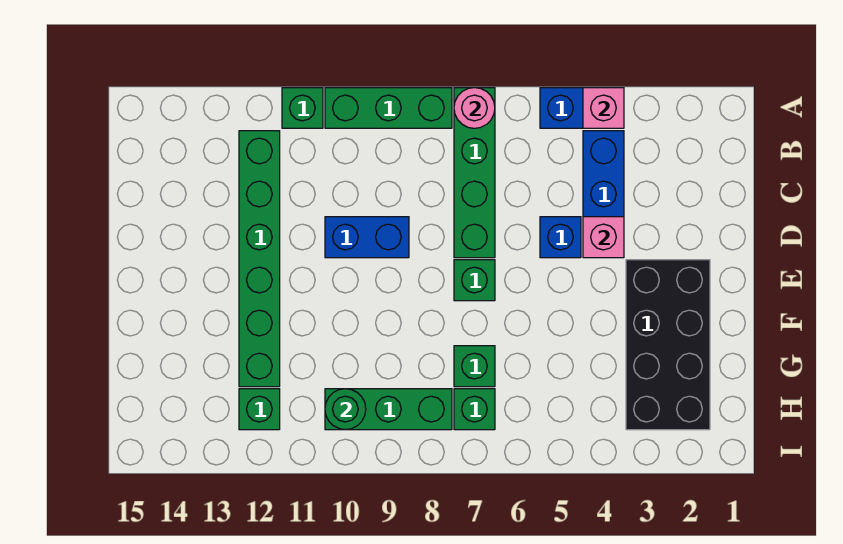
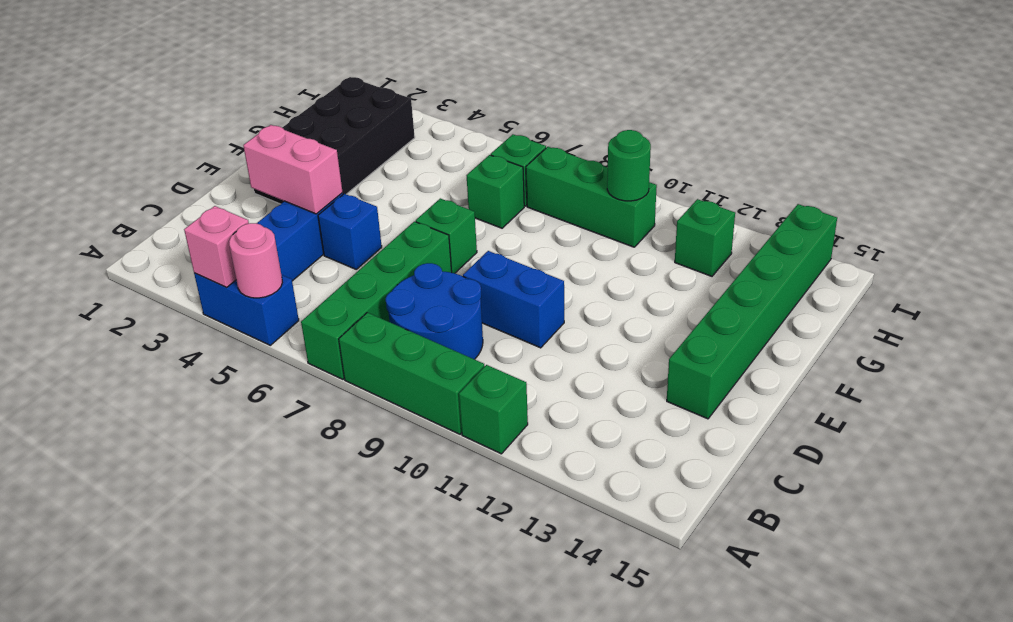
pink round brick A7 level 2 -> pink round brick A5 level 2
none -> blue round brick B8:C9 level 1
green brick B12:G12 level 1 -> green brick D14:I14 level 1
pink brick D4 level 2 -> pink brick D3:D4 level 2

